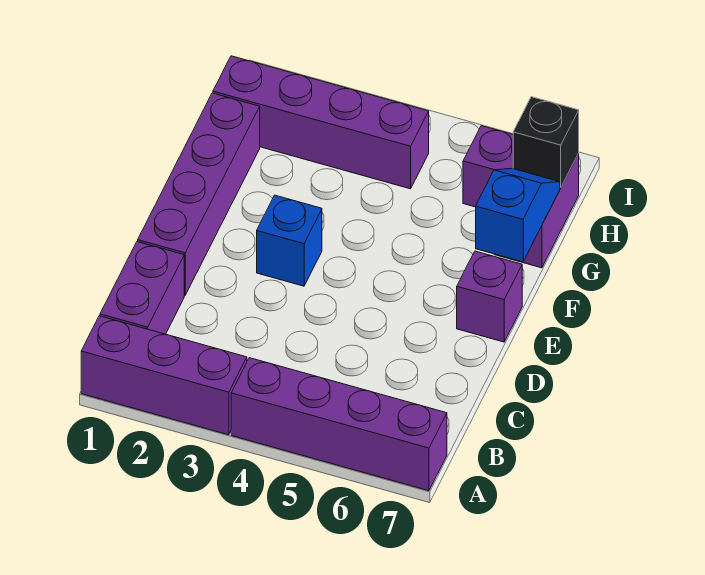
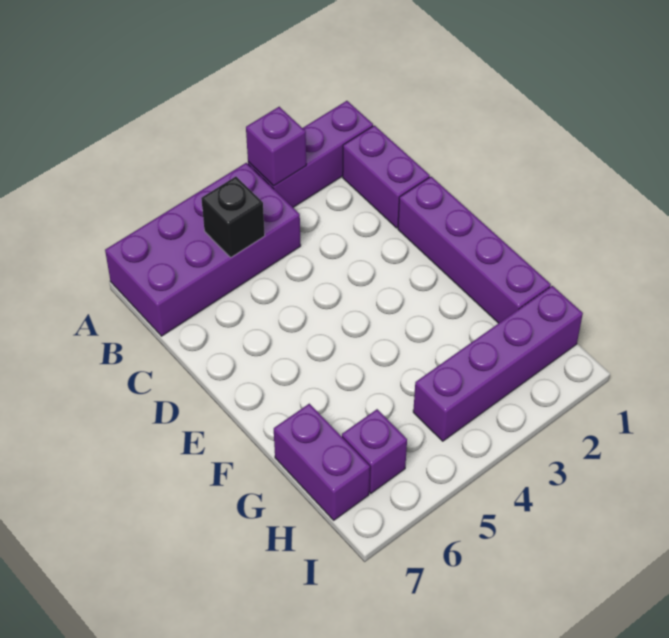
purple brick A4:A7 level 1 -> purple brick A4:B7 level 1
blue brick E3 level 1 -> none
purple brick E7 level 1 -> purple brick A3 level 2
blue slope F7:G7 level 2 top F -> none
black brick H7 level 2 -> black brick B5 level 2

